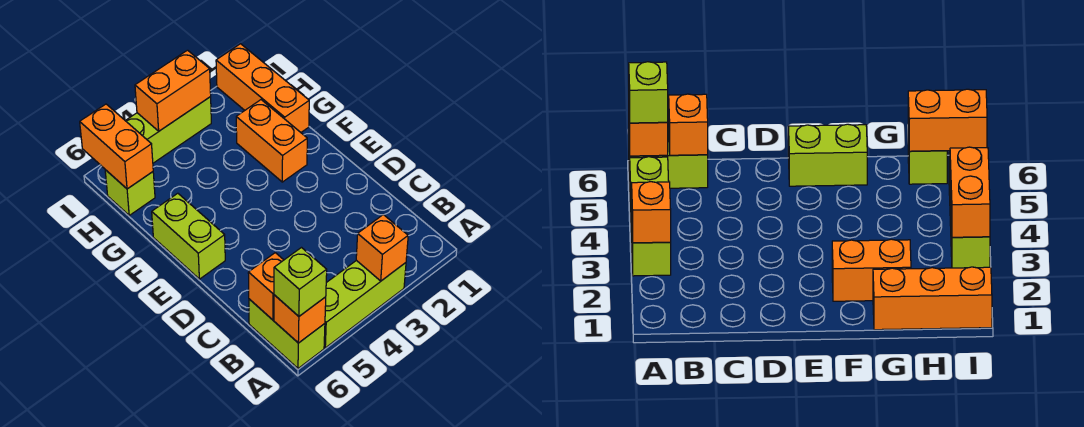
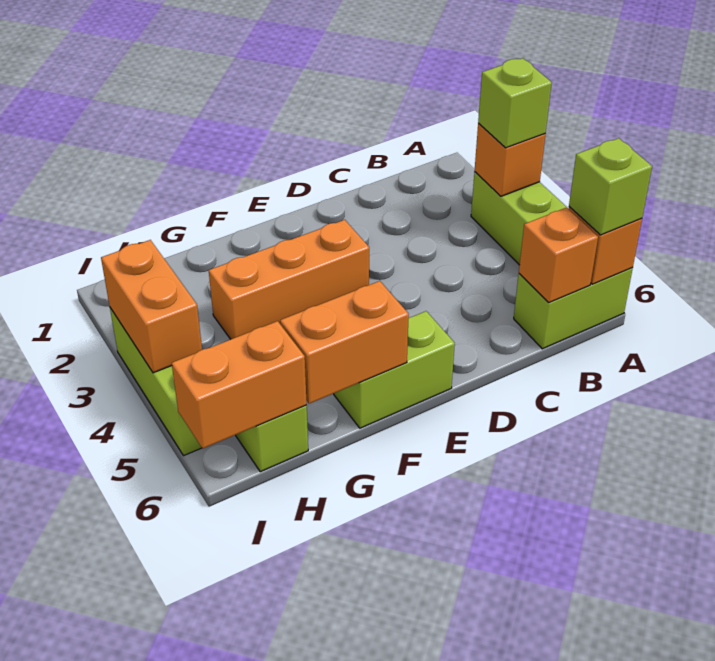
none -> lime brick A3 level 3
orange brick F2:G2 level 1 -> orange brick F6:G6 level 2
orange brick G1:I1 level 1 -> orange brick E3:G3 level 1

